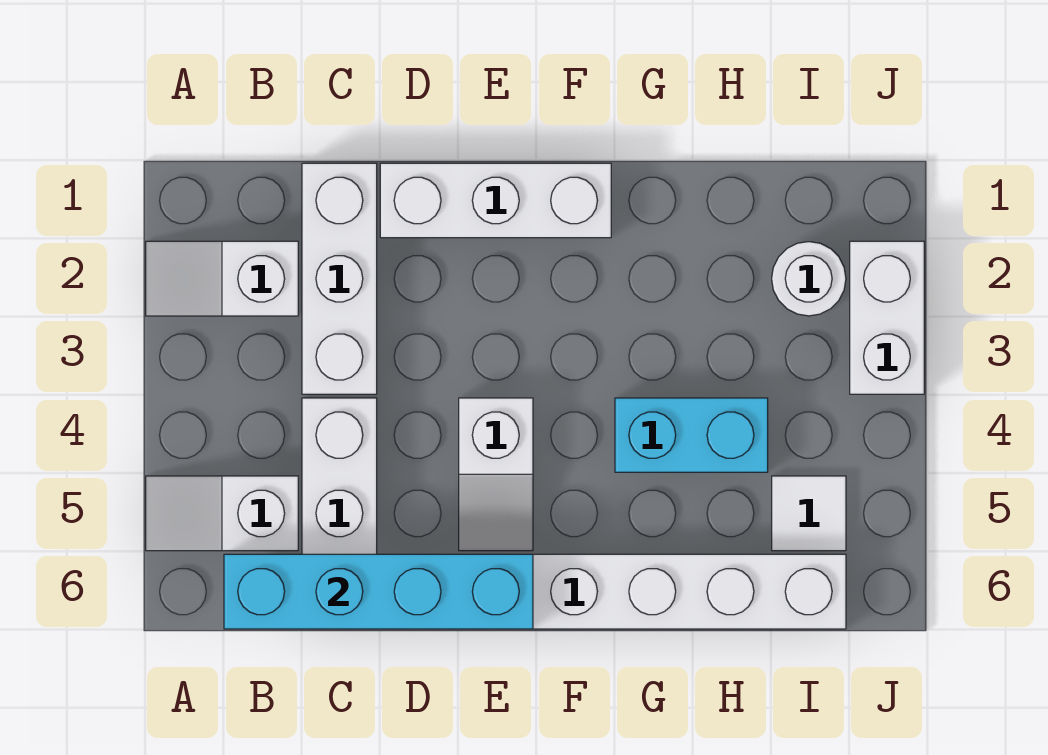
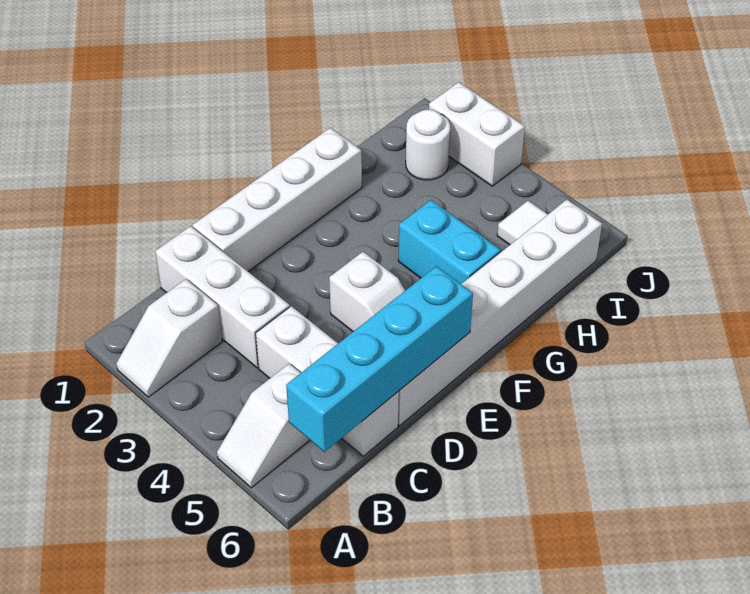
white brick D1:F1 level 1 -> white brick D1:G1 level 1
cyan brick G4:H4 level 1 -> cyan brick G4:G5 level 1

